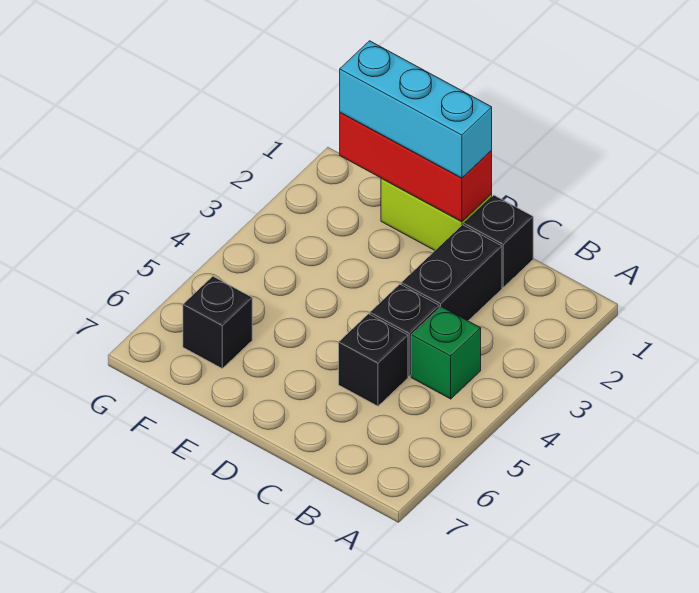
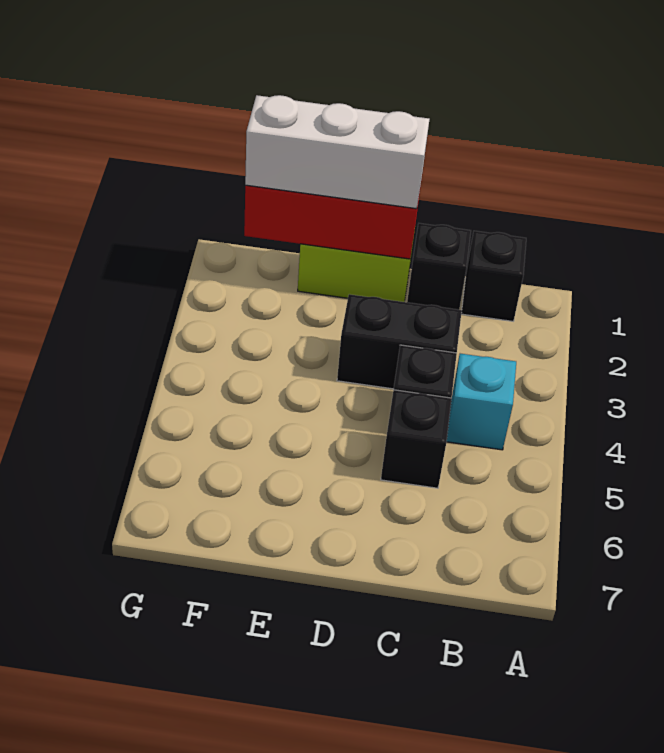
green brick B4 level 1 -> cyan brick B4 level 1
black brick C2:C3 level 1 -> black brick C3:D3 level 1
cyan brick D1:F1 level 3 -> white brick D1:F1 level 3
black brick F6 level 1 -> black brick B1 level 1

